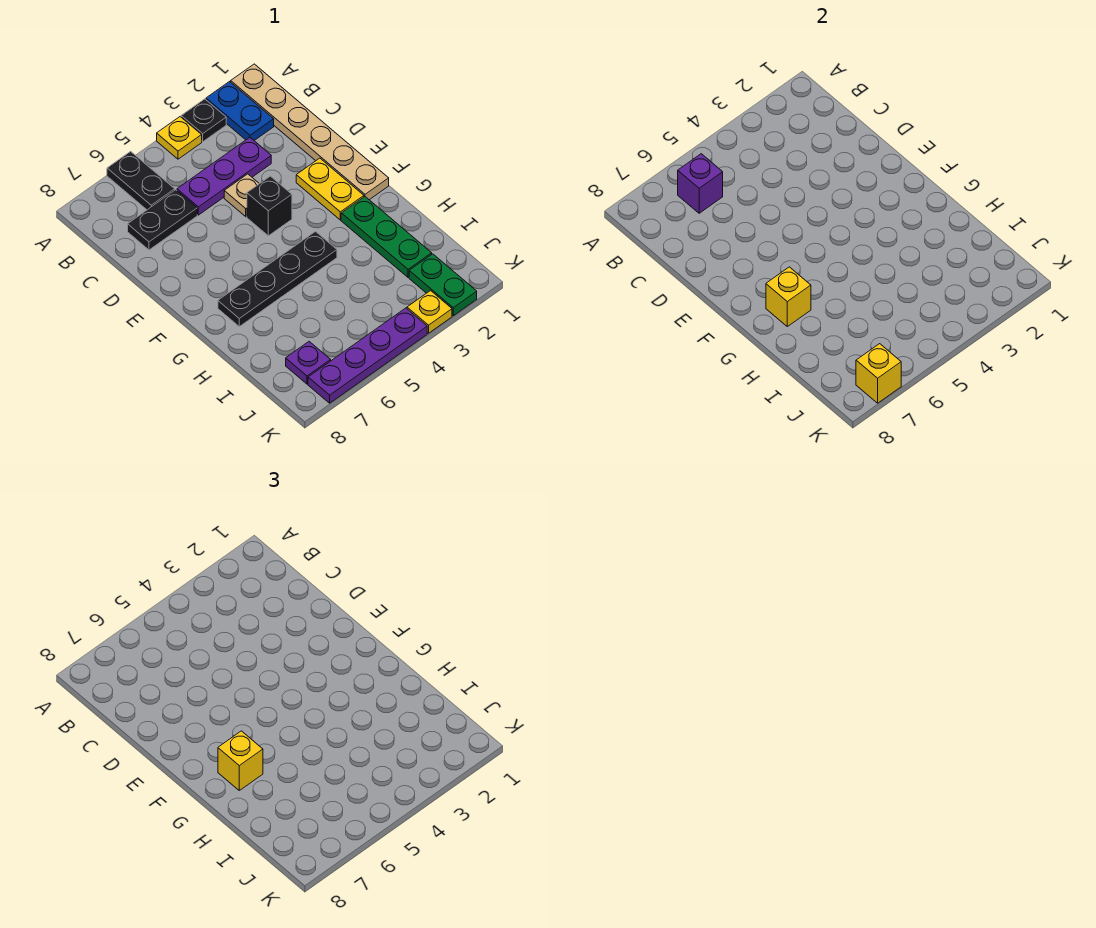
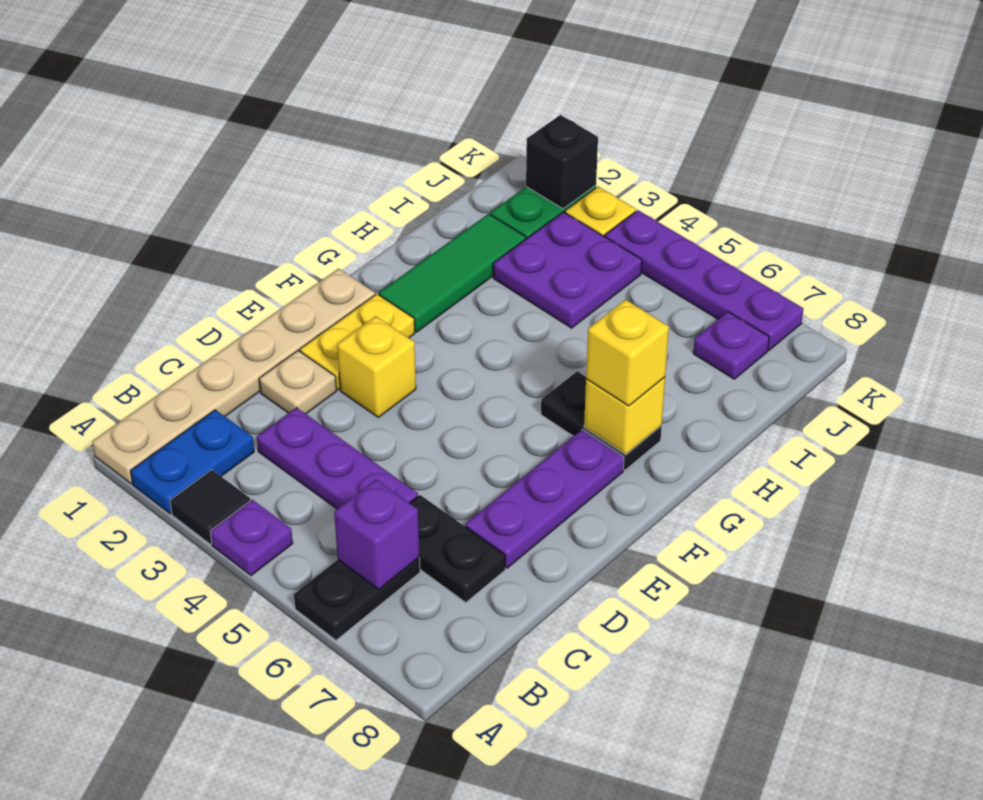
black plate A3 level 1 -> black tile A3 level 1
yellow plate A4 level 1 -> purple plate A4 level 1
tan plate D4 level 1 -> tan plate D2 level 1
none -> purple plate D7:F7 level 1
black brick E4 level 1 -> black brick K2 level 2
green plate G2:I2 level 1 -> green tile G2:I2 level 1
black plate G4:G7 level 1 -> black plate G6:G7 level 1
none -> purple plate I3:J4 level 1
yellow brick K7 level 2 -> yellow brick E3 level 1

